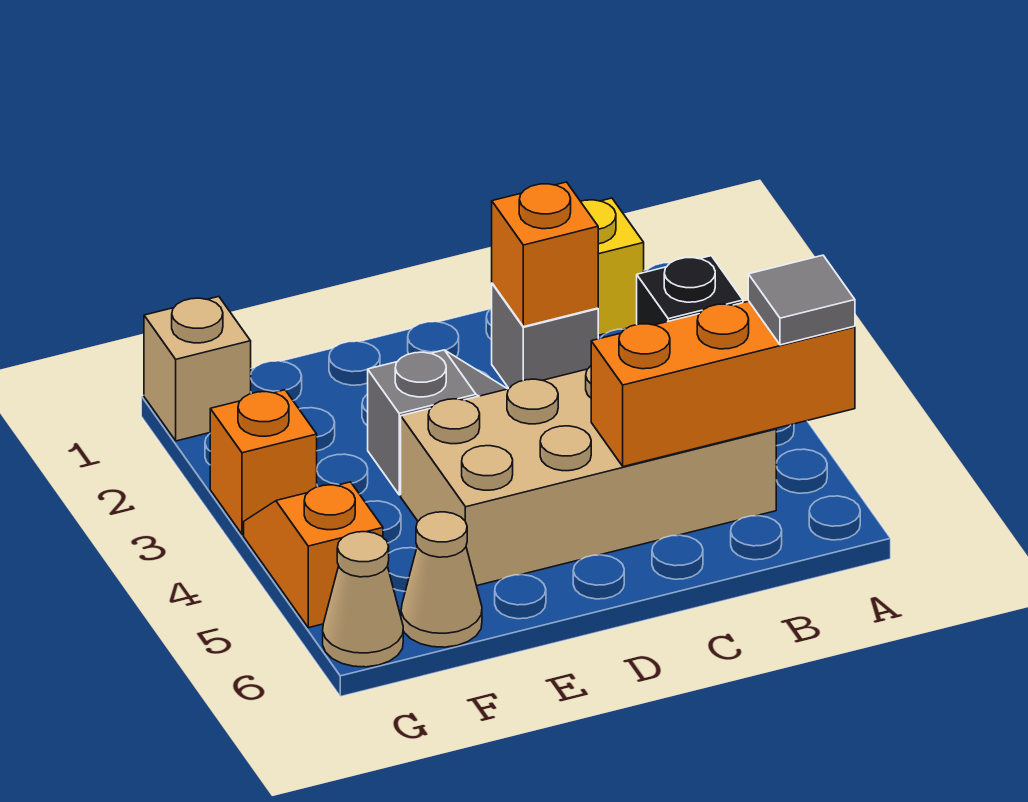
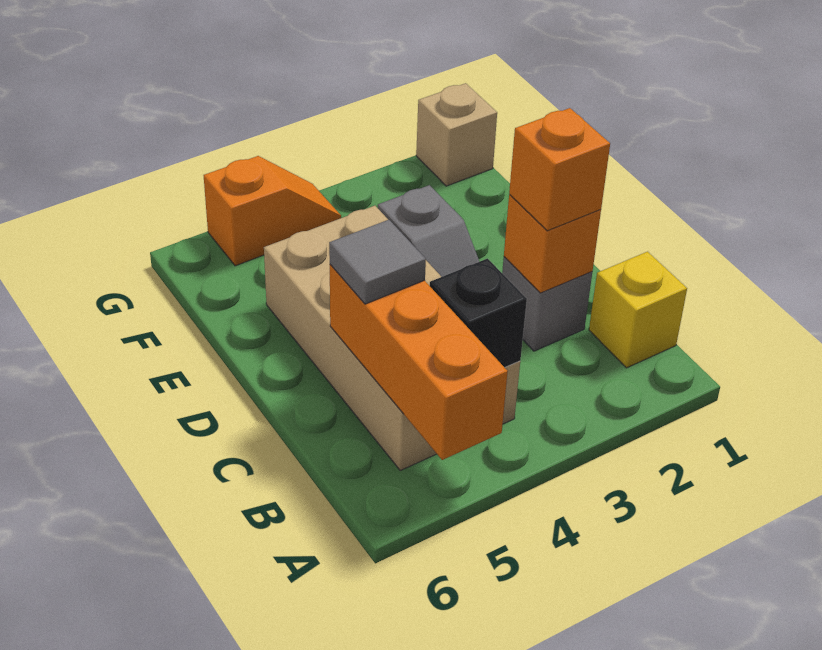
grey tile A5 level 3 -> grey tile C5 level 3
tan cone F6 level 1 -> none
orange brick G3 level 1 -> orange brick C2 level 3
tan cone G6 level 1 -> none

